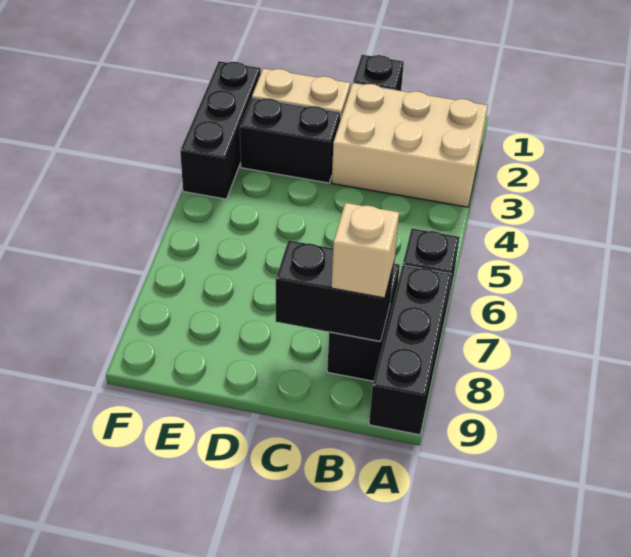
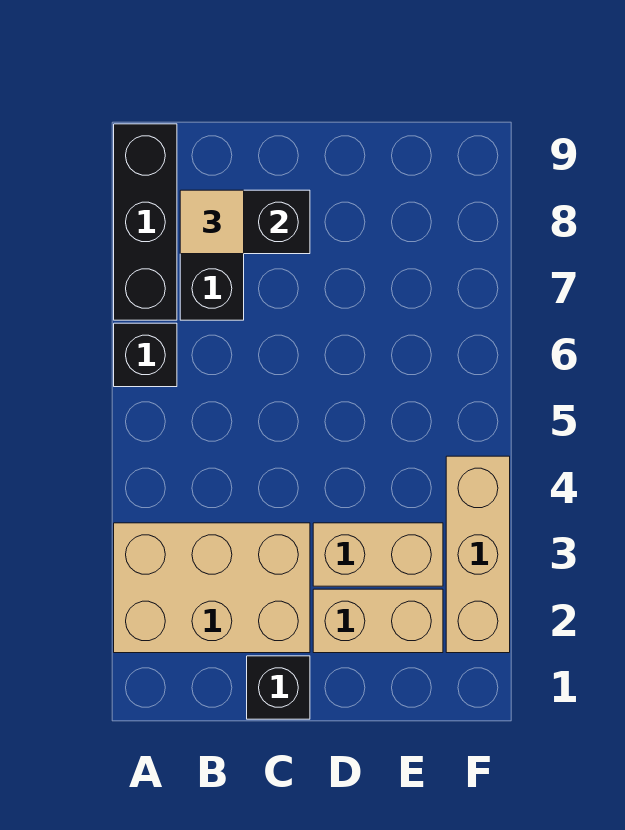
tan brick B8 level 3 -> tan tile B8 level 3
black brick D3:E3 level 1 -> tan brick D3:E3 level 1
black brick F2:F4 level 1 -> tan brick F2:F4 level 1

